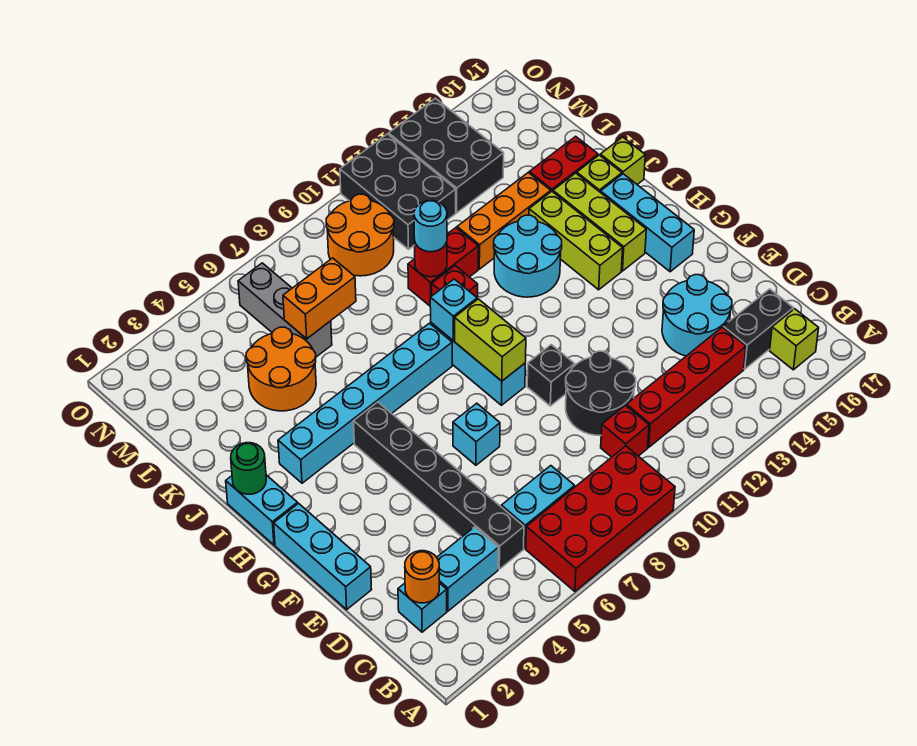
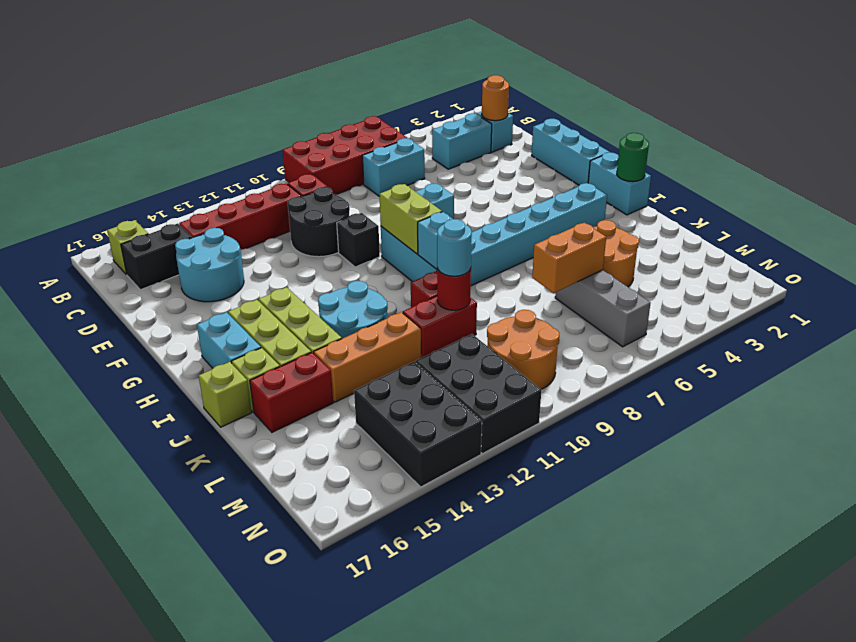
black brick C5:H5 level 1 -> none
cyan brick G16:I16 level 1 -> cyan brick H16:I16 level 1

